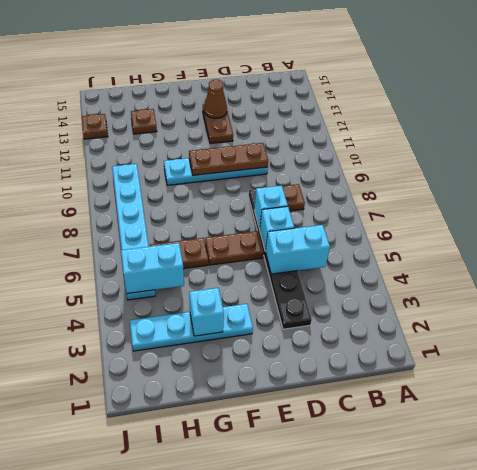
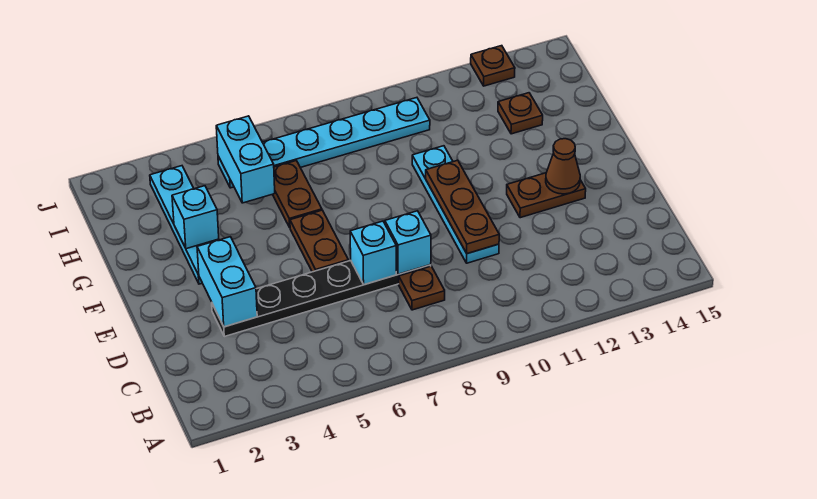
cyan brick C5:D5 level 2 -> cyan brick D3:E3 level 2
cyan brick D6 level 2 -> cyan brick D8 level 2

